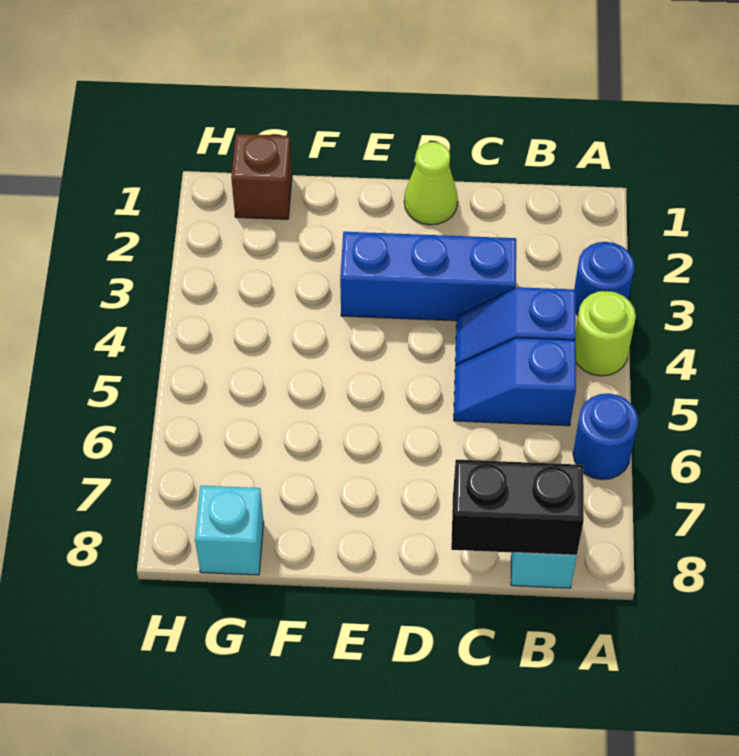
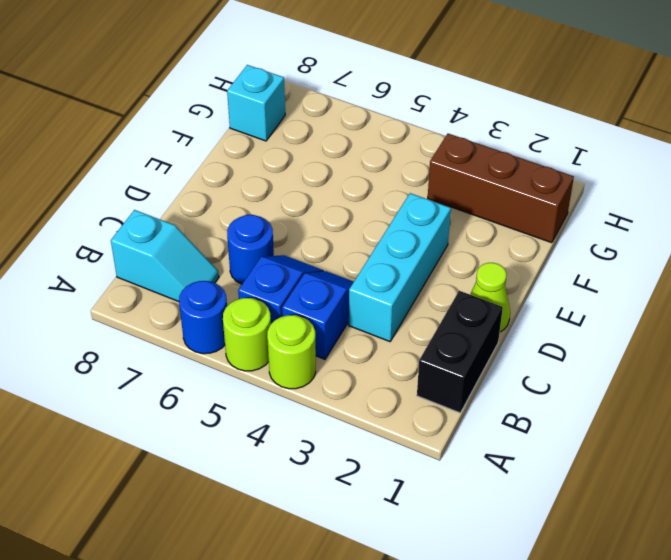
blue round brick A3 level 1 -> blue round brick C6 level 1
none -> lime round brick A5 level 1
black brick B8:C8 level 2 -> black brick B1:C1 level 1
blue brick C3:E3 level 1 -> cyan brick C3:E3 level 1
brown brick G1 level 1 -> brown brick G1:G3 level 1

